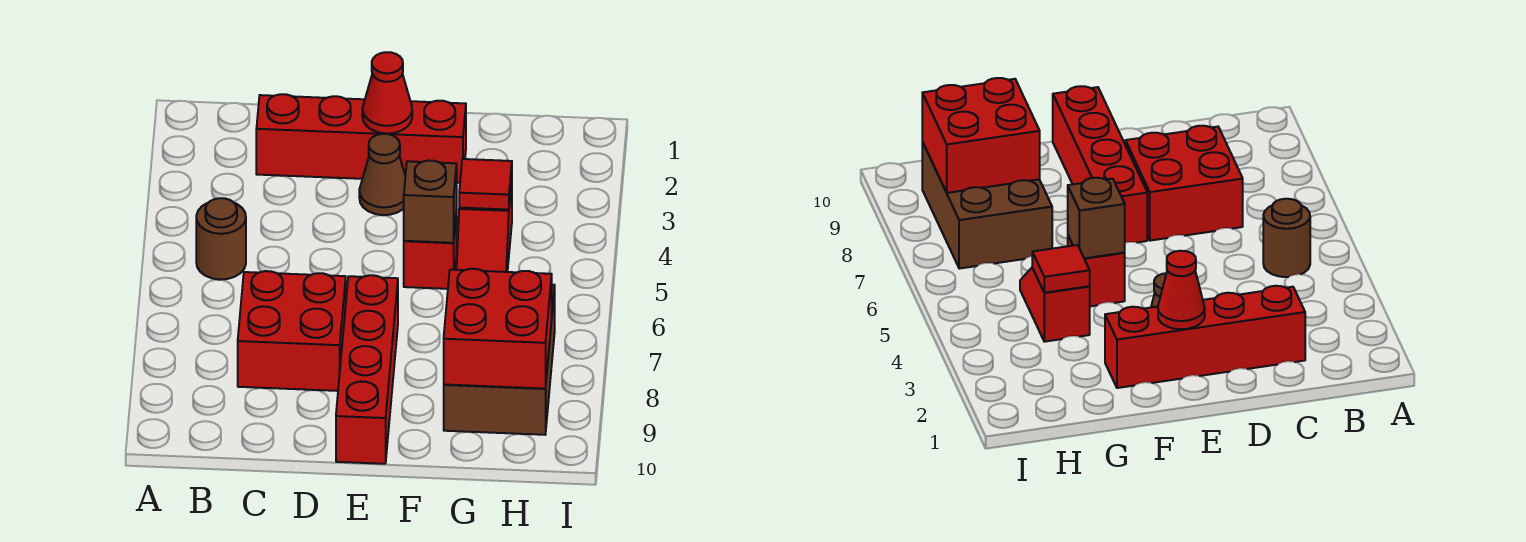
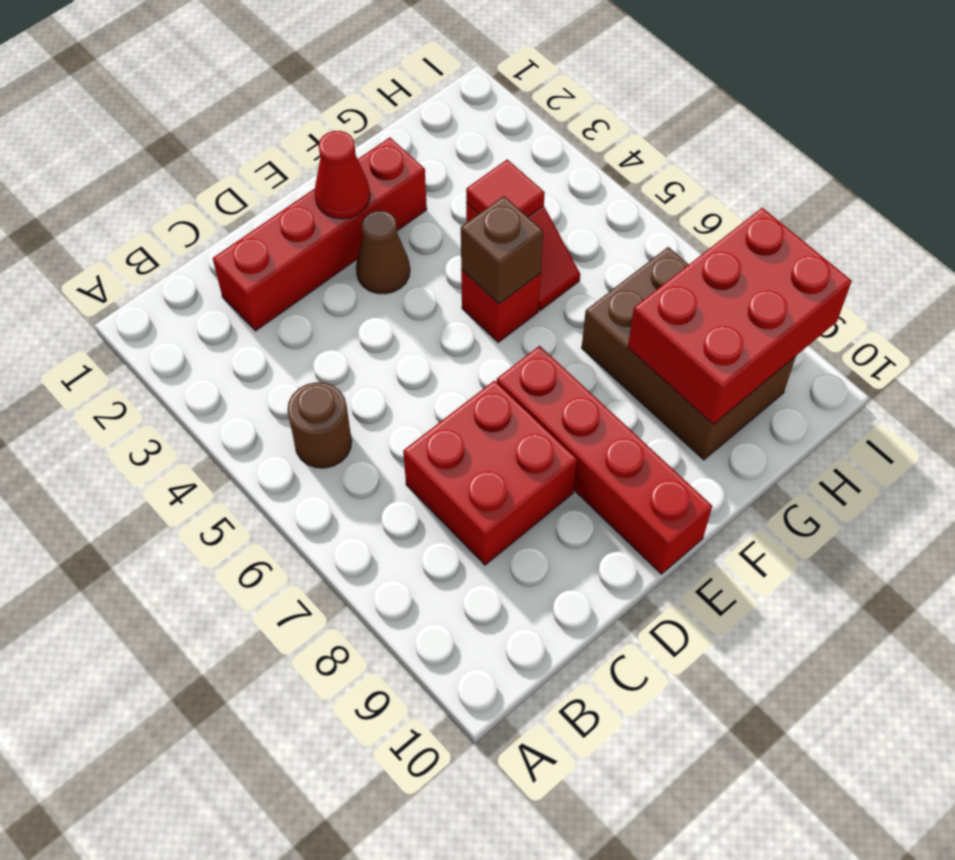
red brick G8:H9 level 2 -> red brick G8:I9 level 2

